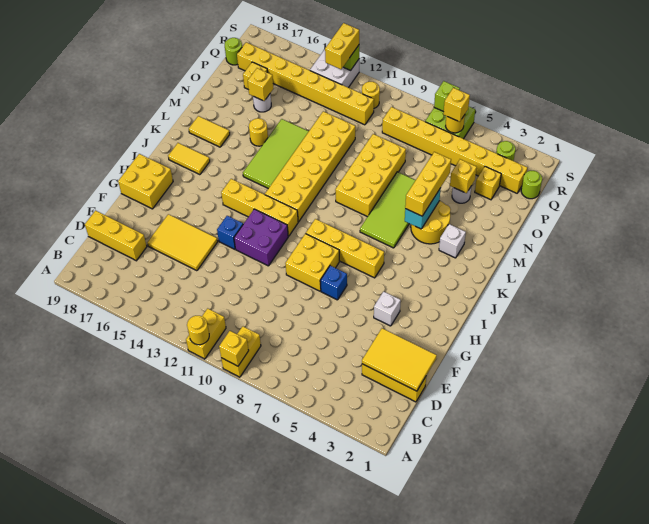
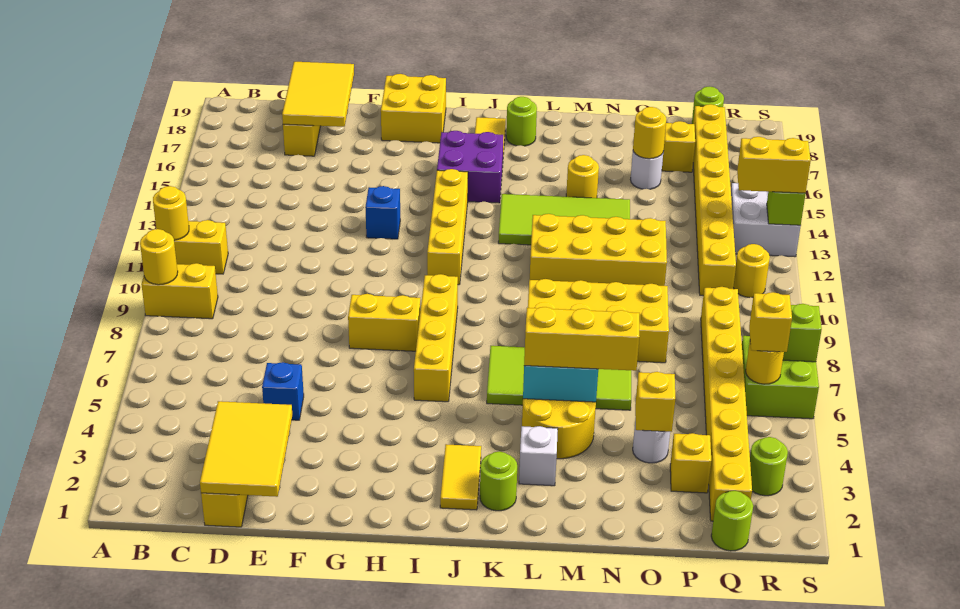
yellow brick A9 level 2 -> yellow round brick A9 level 2
yellow tile E14:F16 level 1 -> yellow tile D17:E19 level 2
white brick G4 level 1 -> none
blue brick G7 level 1 -> blue brick E5 level 1
yellow brick G8:H9 level 1 -> yellow brick G8:H8 level 1
purple brick G11:H12 level 1 -> purple brick I15:J16 level 1
yellow brick J11:O12 level 1 -> yellow brick L11:O12 level 1
none -> lime round brick K2 level 1
none -> lime round brick K18 level 1
yellow tile L17:L18 level 1 -> yellow tile J2:J3 level 1
yellow brick O16 level 2 -> yellow round brick O16 level 2

